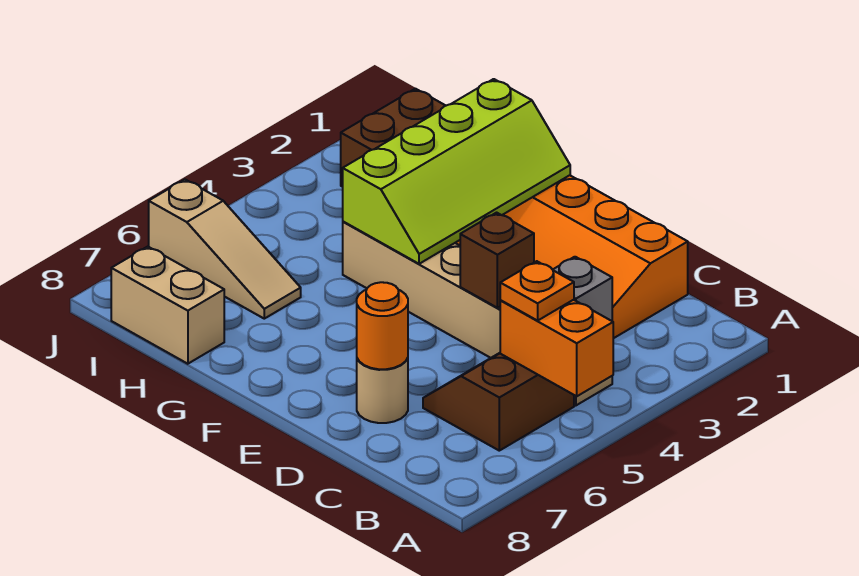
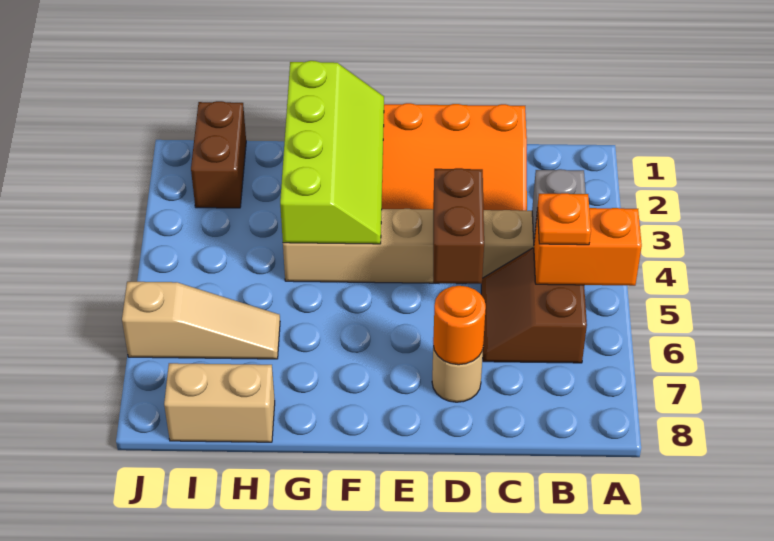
brown brick D4 level 2 -> brown brick D4:D5 level 2

